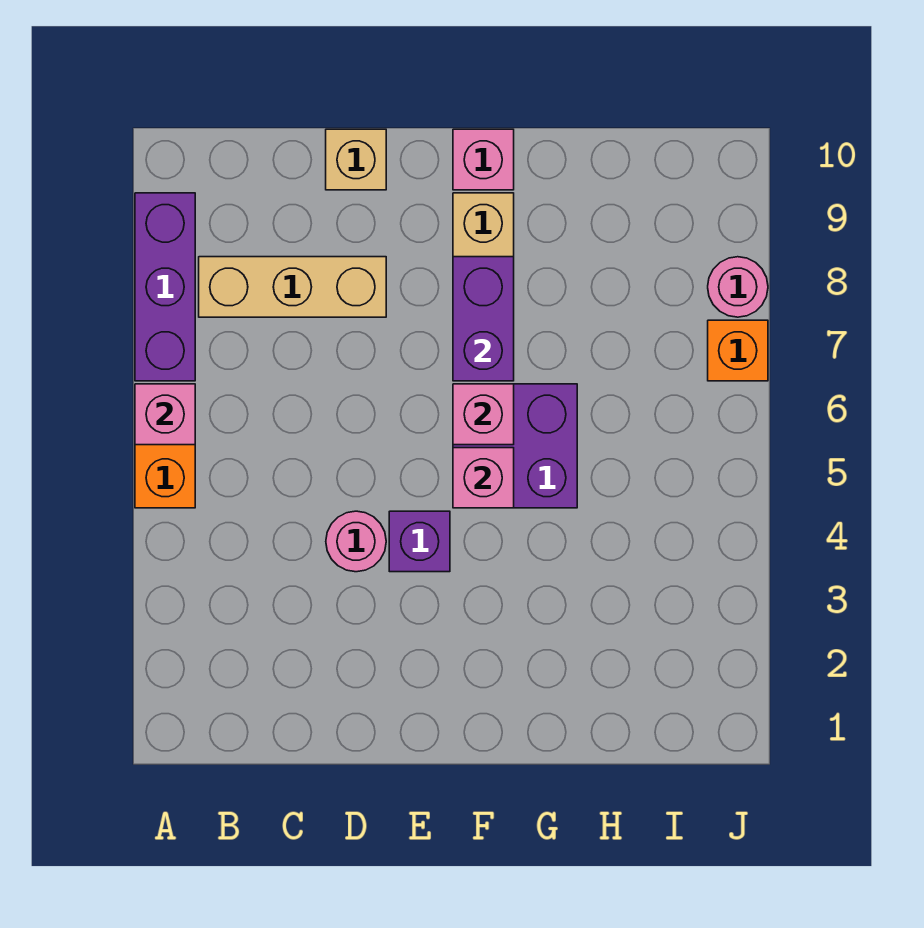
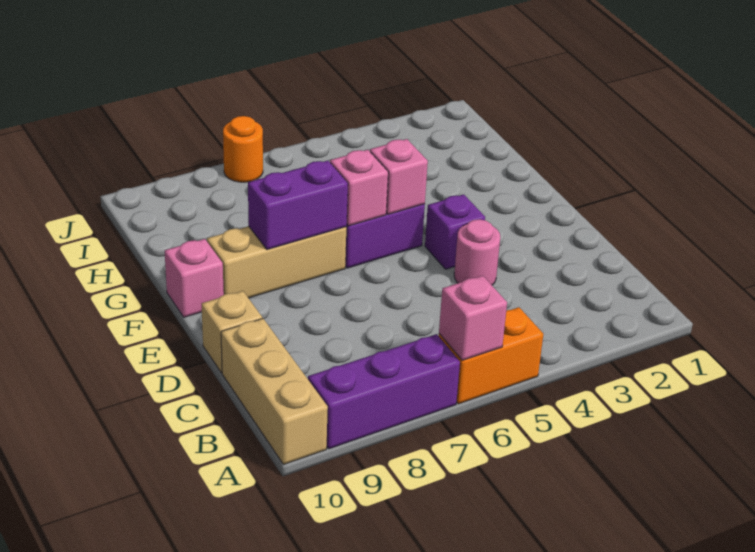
tan brick B8:D8 level 1 -> tan brick A10:C10 level 1
orange brick J7 level 1 -> orange round brick J7 level 1
pink round brick J8 level 1 -> none

